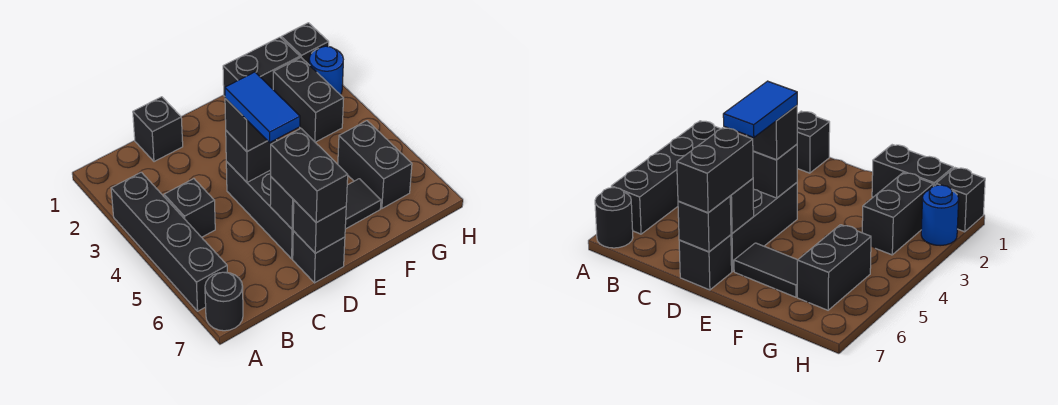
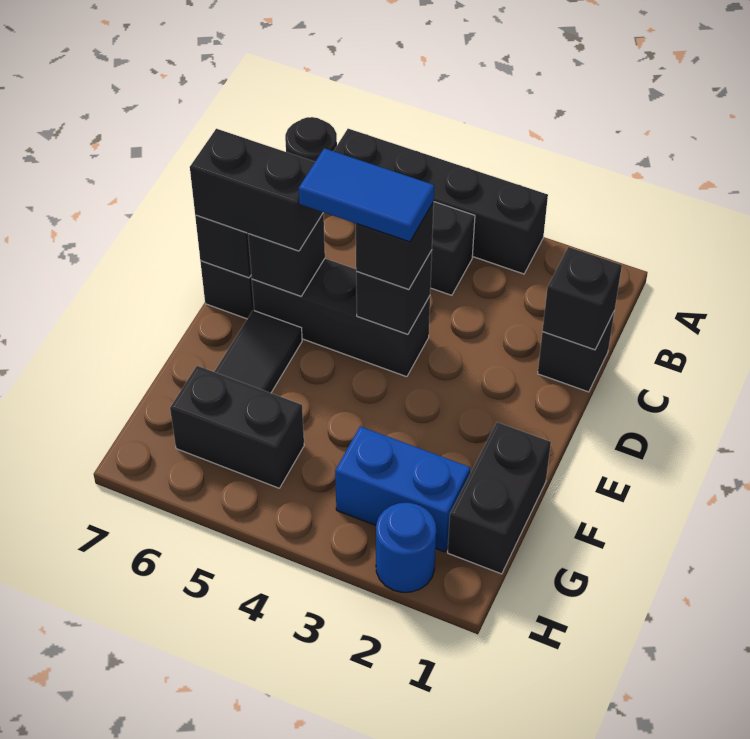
black brick G2:G3 level 1 -> blue brick G2:G3 level 1
black brick H1 level 1 -> black brick C1 level 2

